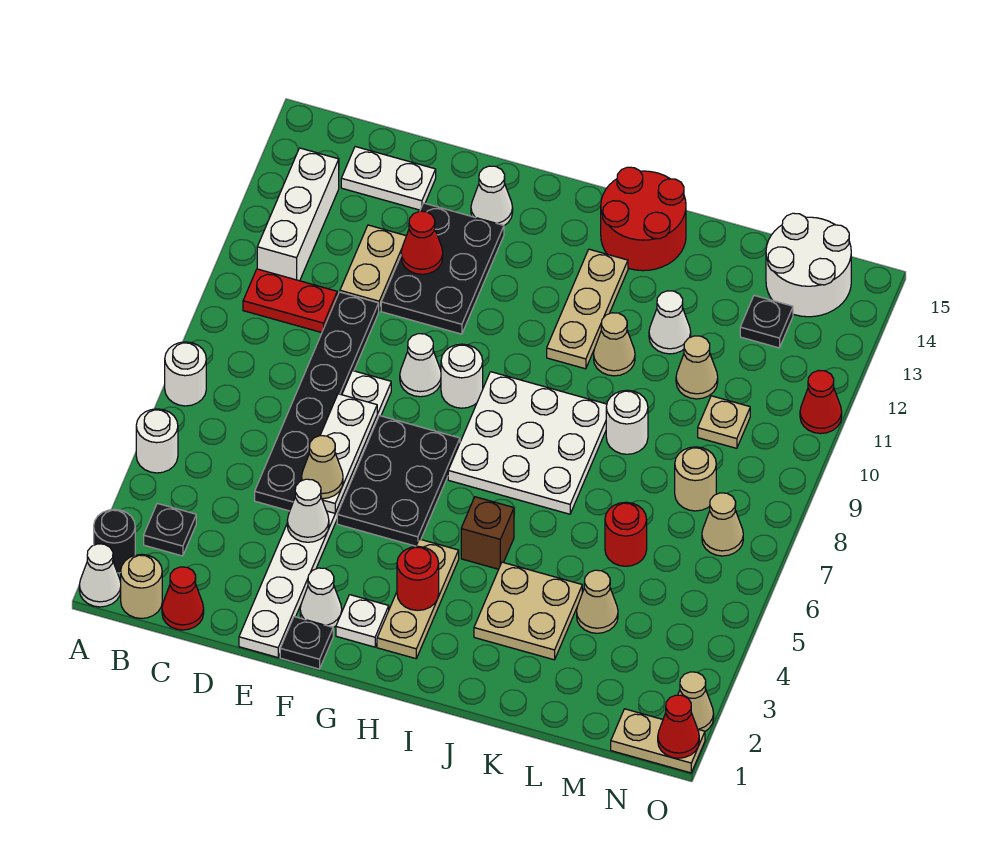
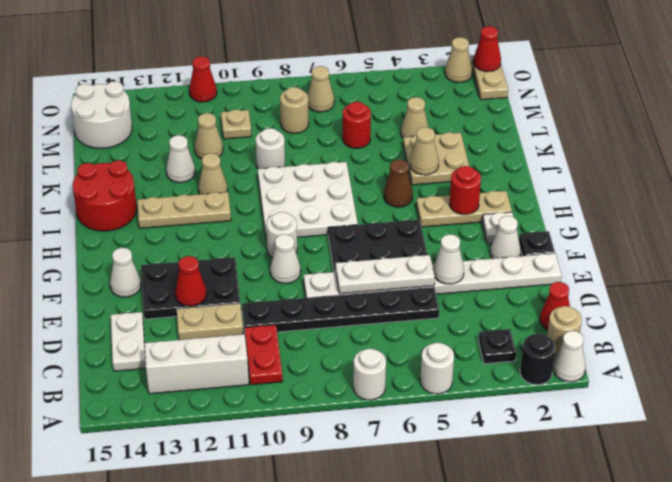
tan cone E5 level 3 -> tan cone J4 level 2
brown brick I5 level 1 -> brown cone I5 level 1
black plate M13 level 1 -> none

